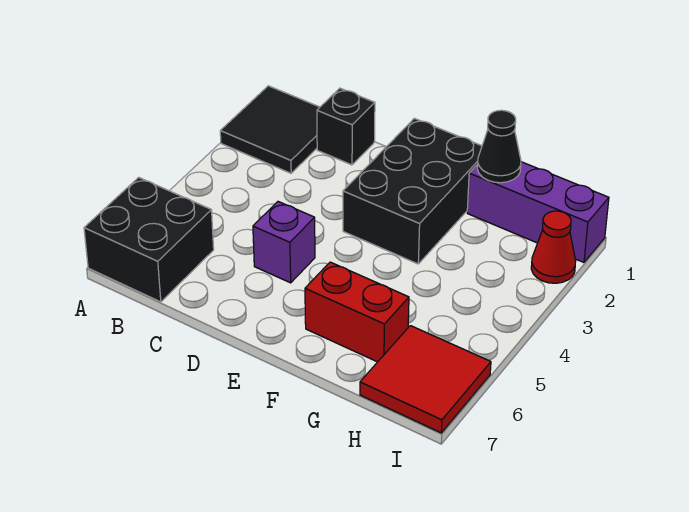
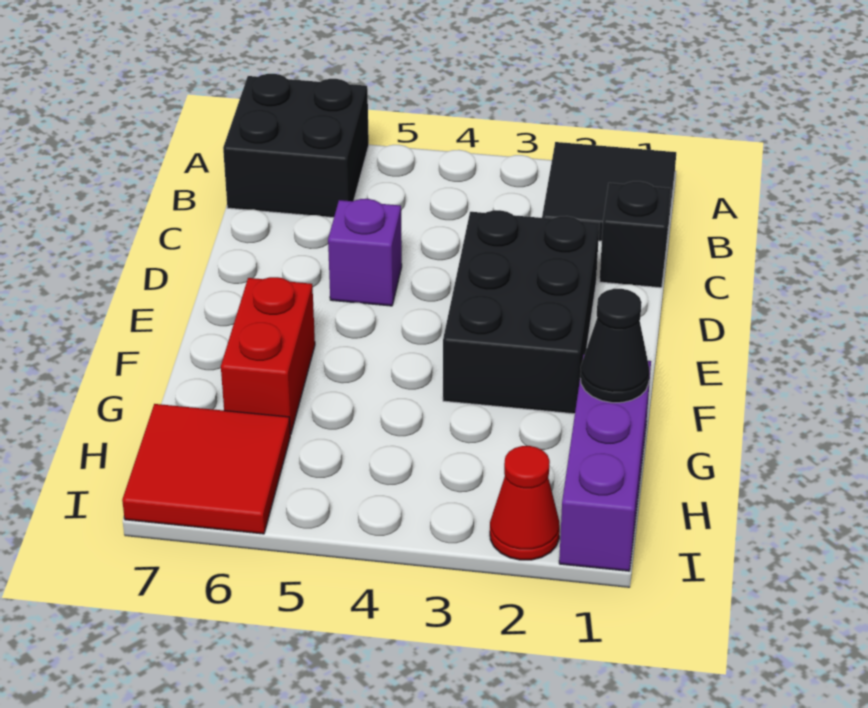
black brick E1:F3 level 1 -> black brick D2:F3 level 1

